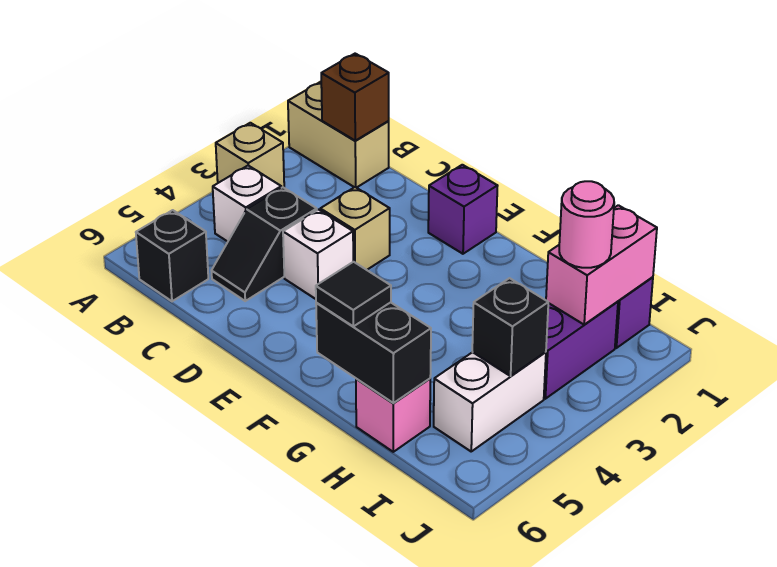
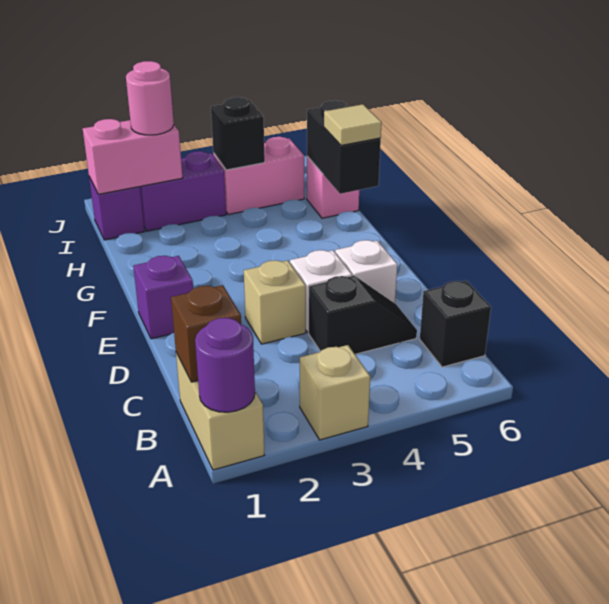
none -> purple round brick A1 level 2
white brick B4 level 1 -> white brick D5 level 1
black tile G6 level 3 -> tan tile G6 level 3
white brick I4:I5 level 1 -> pink brick I4:I5 level 1

